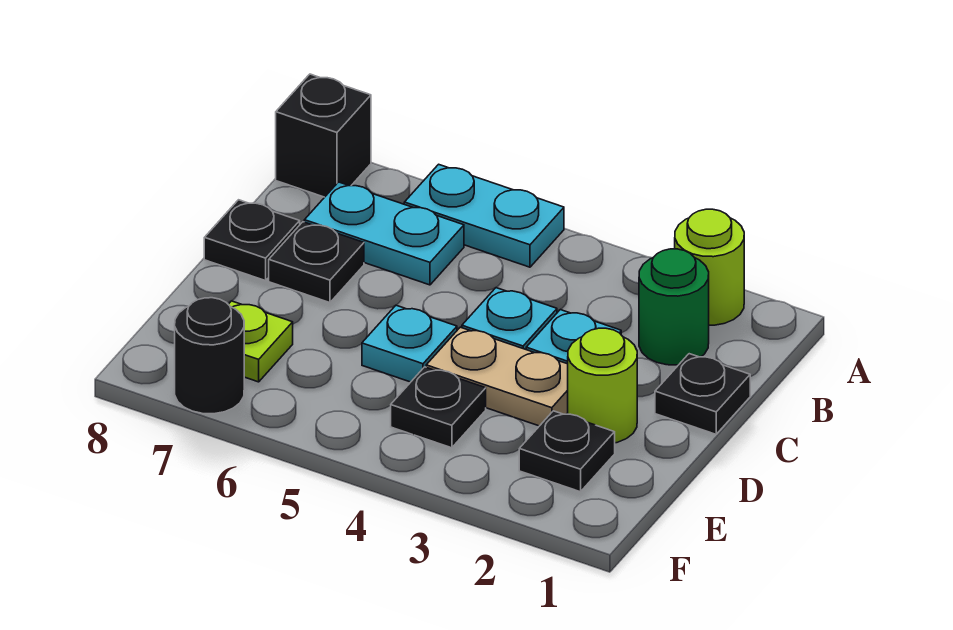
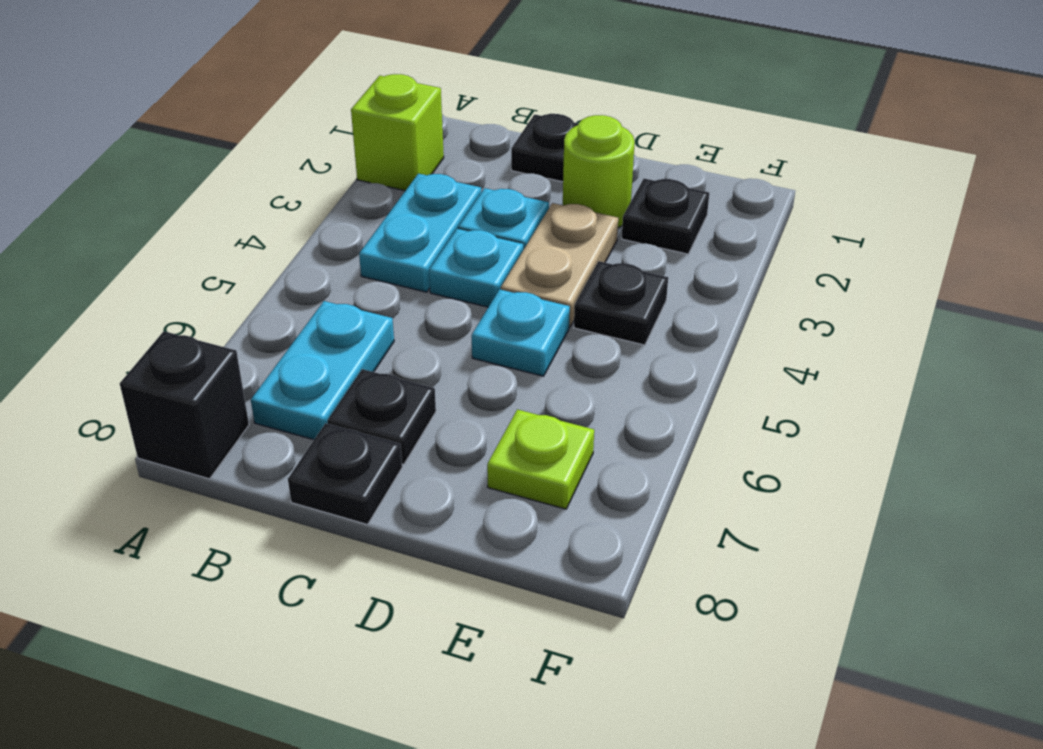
lime round brick A2 level 1 -> lime brick A2 level 1
cyan plate A5:A6 level 1 -> cyan plate B3:B4 level 1
green round brick B2 level 1 -> none
black round brick F7 level 1 -> none

